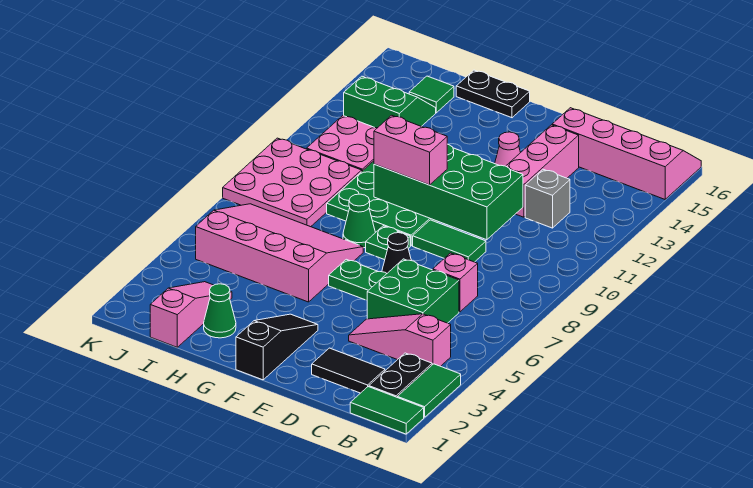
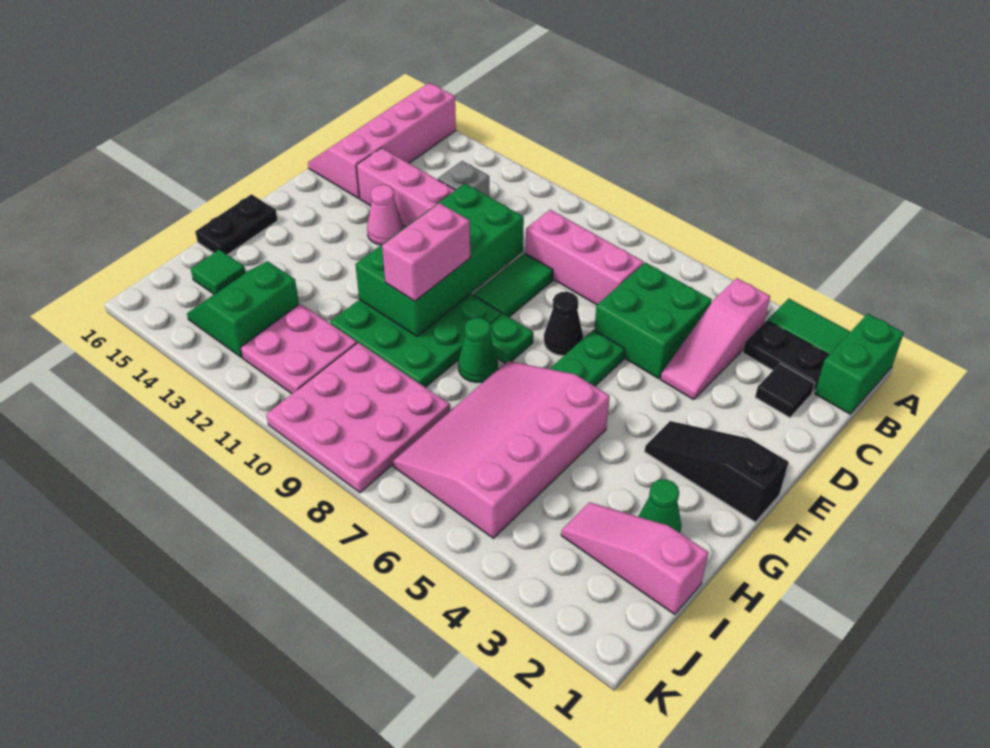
green tile A1:B1 level 1 -> green brick A1:B1 level 1
black tile C2:D2 level 1 -> black tile C2 level 1
pink brick C7 level 1 -> pink brick C7:C9 level 1

